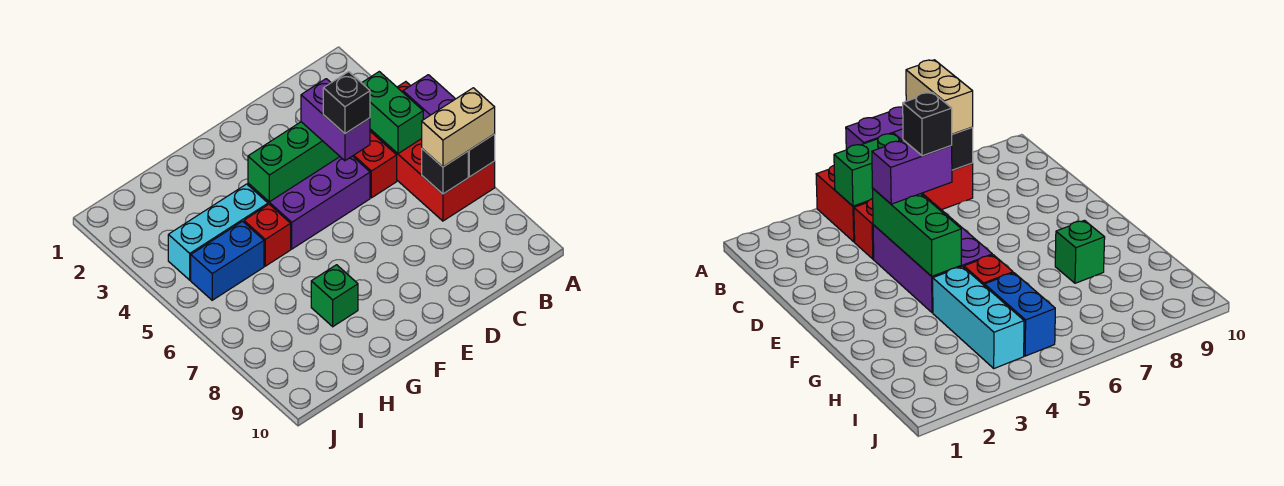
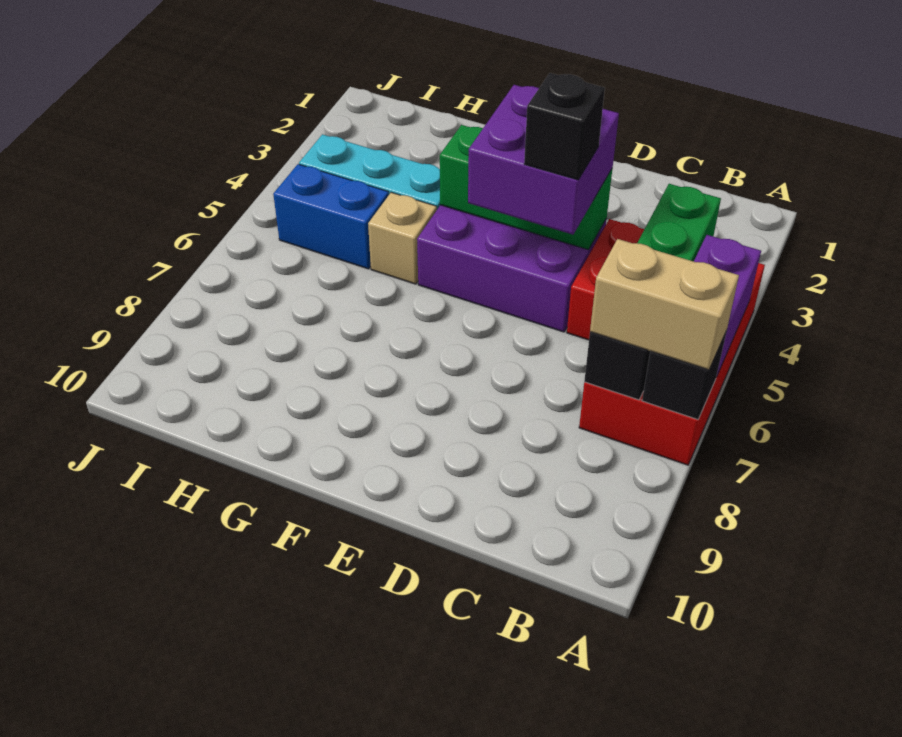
purple brick D4:D5 level 3 -> purple brick D4:E5 level 3
red brick G5 level 1 -> tan brick G5 level 1
green brick G8 level 1 -> none

